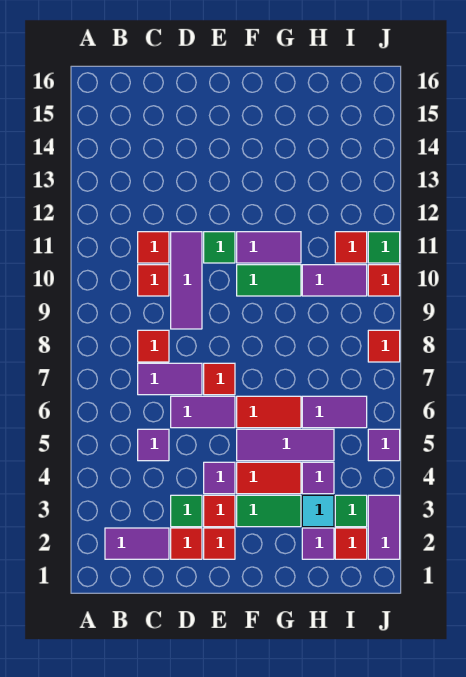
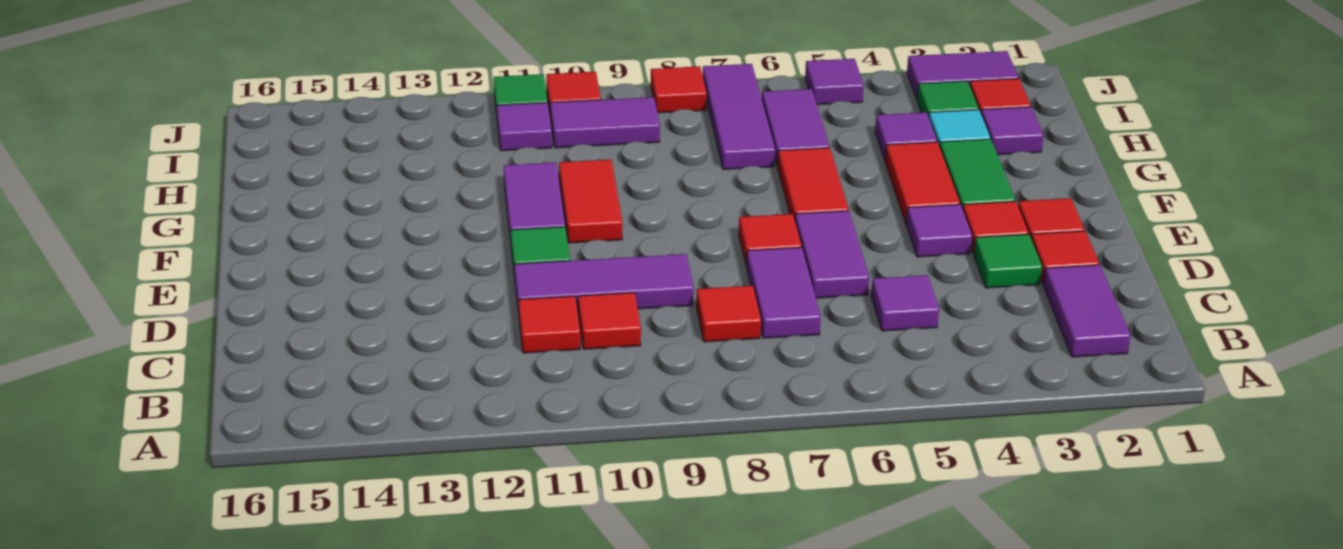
purple tile F5:H5 level 1 -> purple tile H7:J7 level 1
green tile F10:G10 level 1 -> red tile F10:G10 level 1
purple tile H10:I10 level 1 -> purple tile I9:I10 level 1
red tile I11 level 1 -> purple tile I11 level 1

